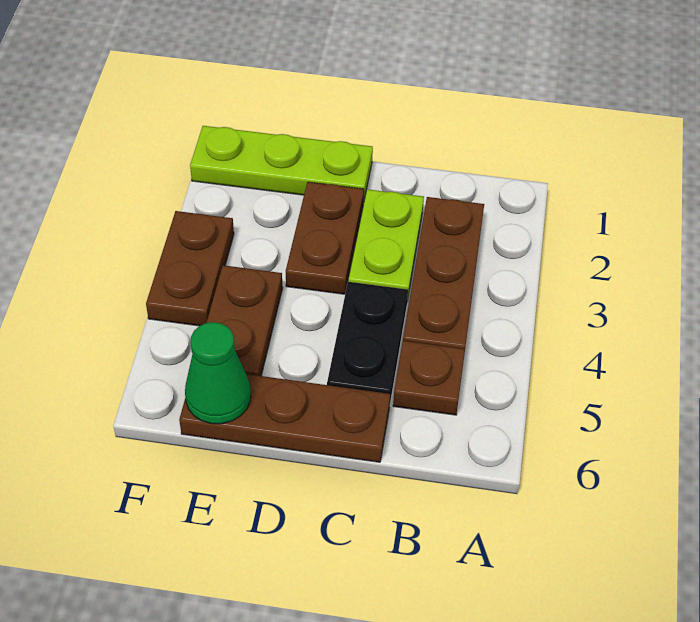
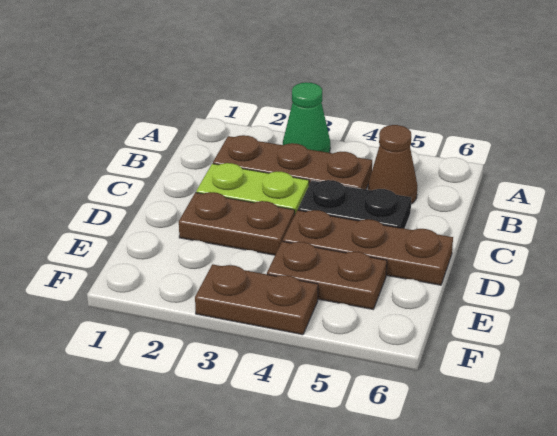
brown plate B5 level 1 -> brown cone B5 level 1
brown plate C6:E6 level 1 -> brown plate D4:D6 level 1
lime plate D1:F1 level 1 -> none
green cone E6 level 2 -> green cone A3 level 1

